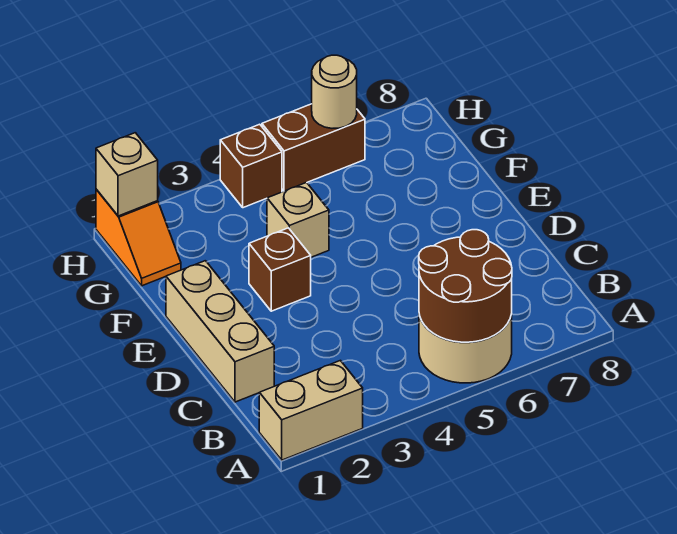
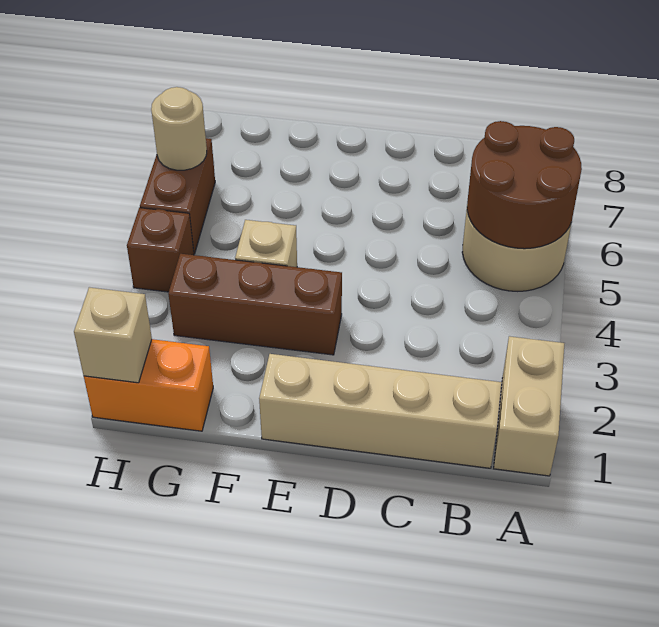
tan brick C1:E1 level 1 -> tan brick B1:E1 level 1
brown brick E3 level 1 -> brown brick E3:G3 level 1
orange slope G1:H1 level 1 top H -> orange brick G1:H1 level 1

